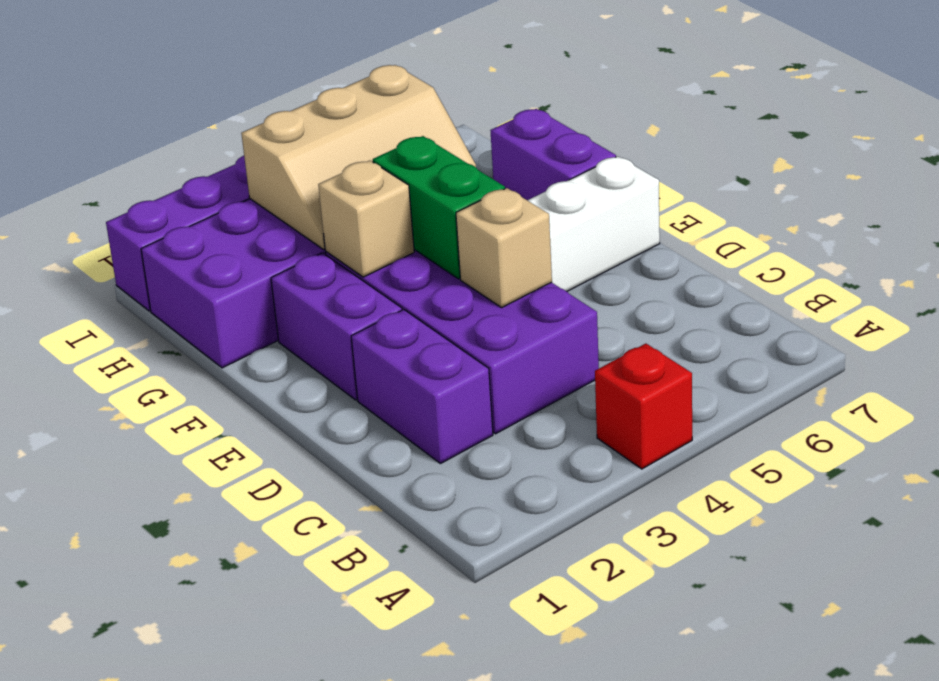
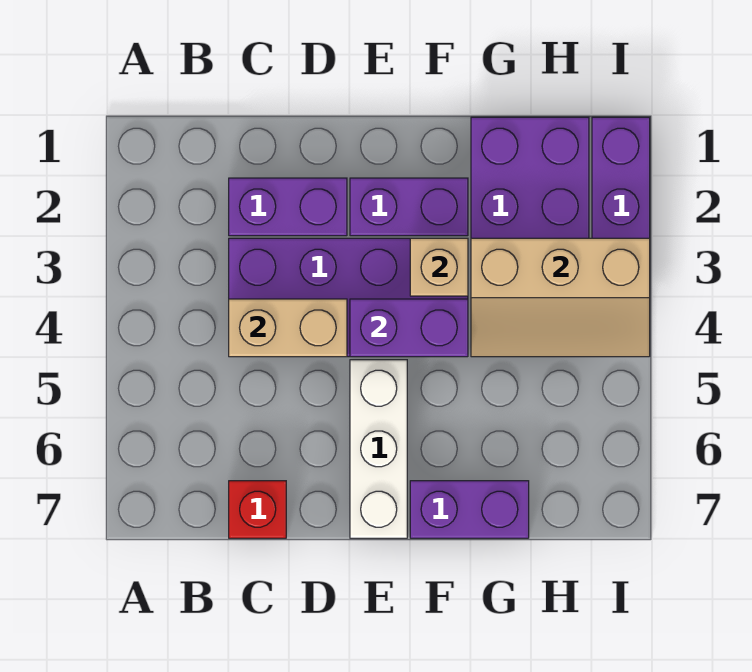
red brick A4 level 1 -> red brick C7 level 1
tan brick D4 level 2 -> tan brick C4:D4 level 2
green brick E4:F4 level 2 -> purple brick E4:F4 level 2
tan slope G3:H5 level 2 top H -> tan slope G3:I4 level 2 top 3

